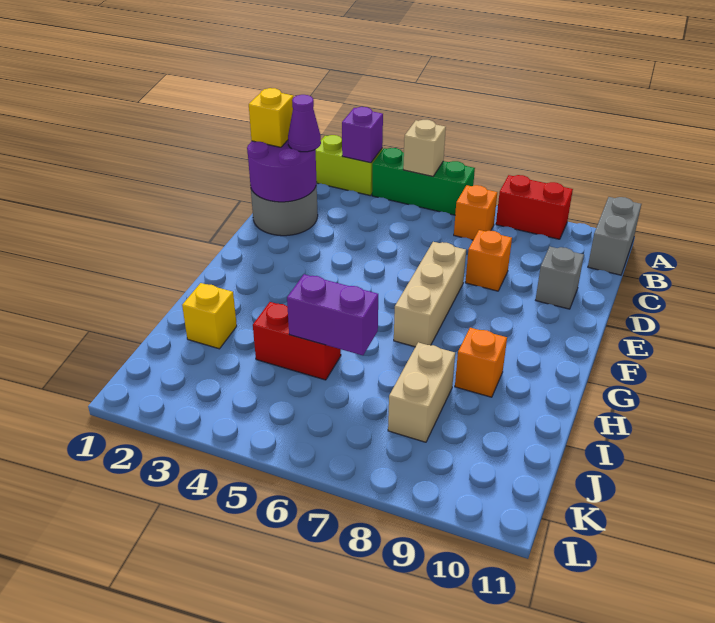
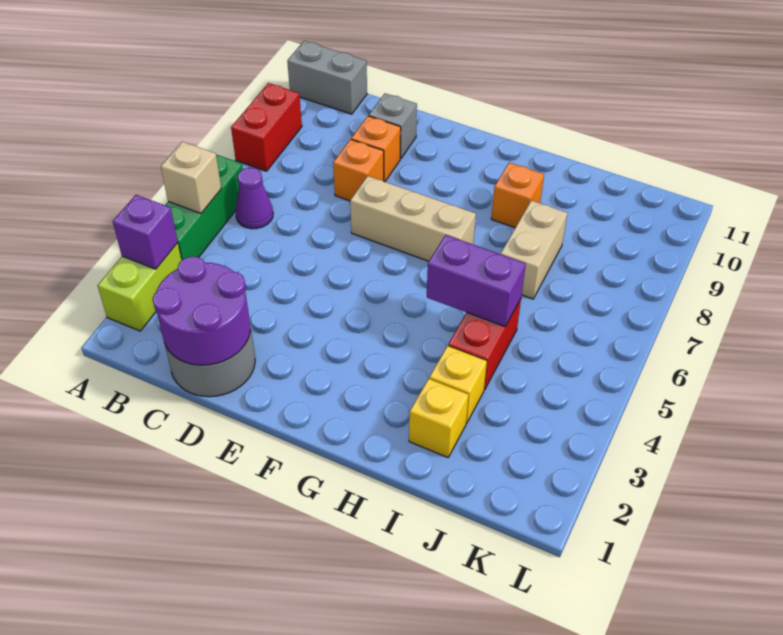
orange brick B7 level 1 -> orange brick D9 level 1
yellow brick C1 level 3 -> yellow brick I3 level 1
purple cone C2 level 3 -> purple cone B6 level 1
purple brick I5:I6 level 2 -> purple brick H5:I5 level 2
tan brick I8:J8 level 1 -> tan brick I7:I8 level 1

